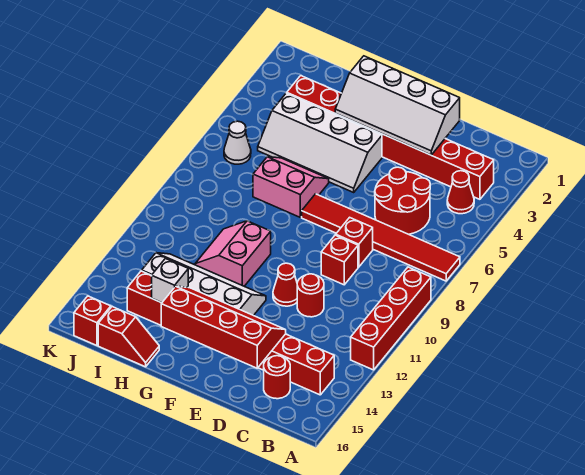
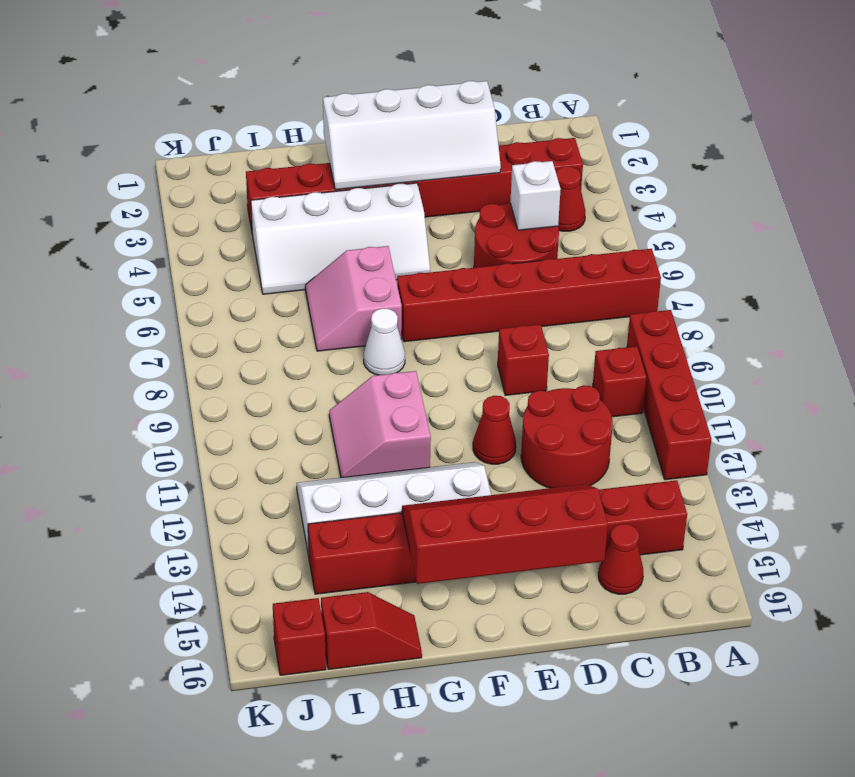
red tile A7:F7 level 1 -> red brick A7:F7 level 1
red round brick C15 level 1 -> red cone C15 level 1
red brick D8 level 1 -> red brick B10 level 1
red round brick D11 level 1 -> red round brick C11:D12 level 1
pink slope G6:H7 level 1 top 7 -> pink slope G6:H7 level 1 top G
white brick H14 level 2 -> white brick C5 level 2
white cone J6 level 1 -> white cone G8 level 1

